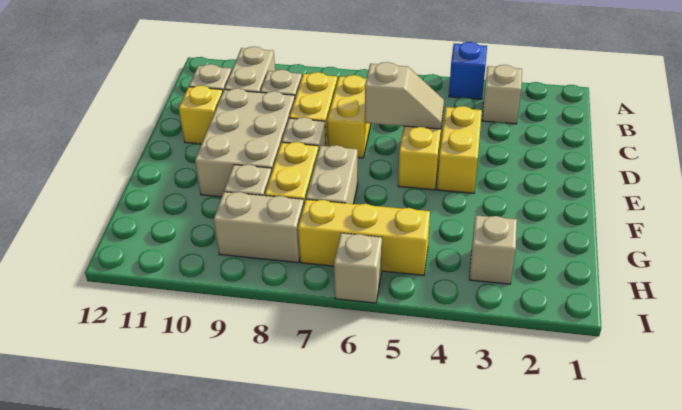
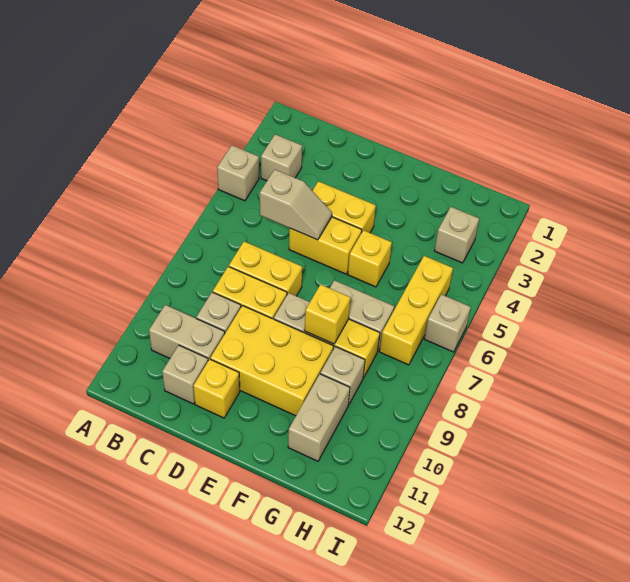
blue brick A4 level 1 -> tan brick A4 level 1
tan slope D5:D6 level 2 top 6 -> tan slope C5:D5 level 2 top C
tan brick D9:F10 level 1 -> yellow brick D9:F10 level 1
none -> yellow brick F5 level 1
none -> yellow brick F8 level 2
tan brick H8:H9 level 1 -> tan brick G10:G11 level 1

